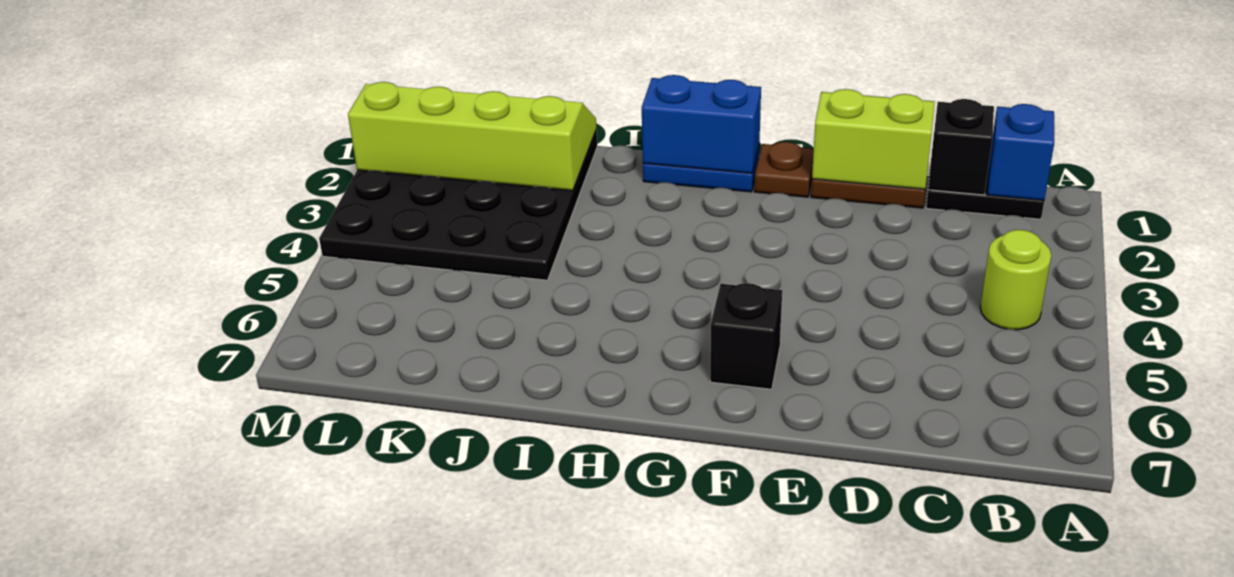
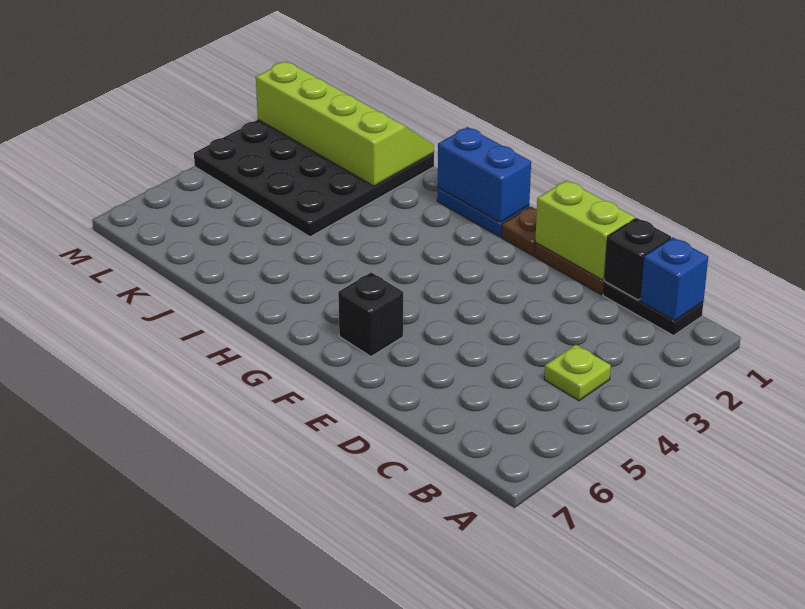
lime round brick B4 level 1 -> lime plate B4 level 1

